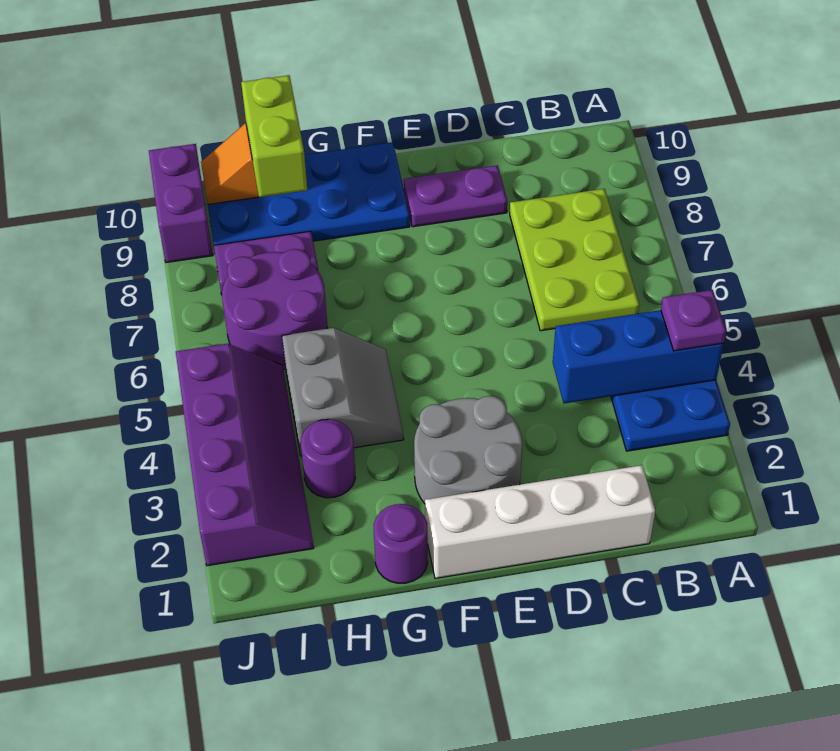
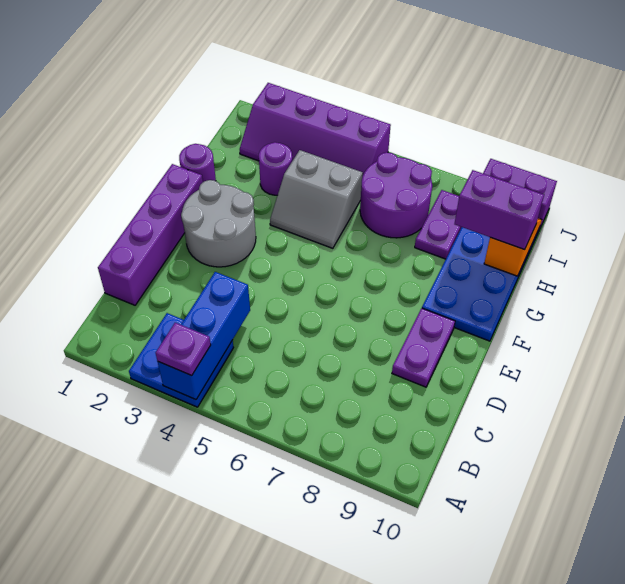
lime plate B6:C8 level 1 -> none
white brick C1:F1 level 1 -> purple brick C1:F1 level 1
lime brick H9:H10 level 3 -> purple brick H9:H10 level 3

